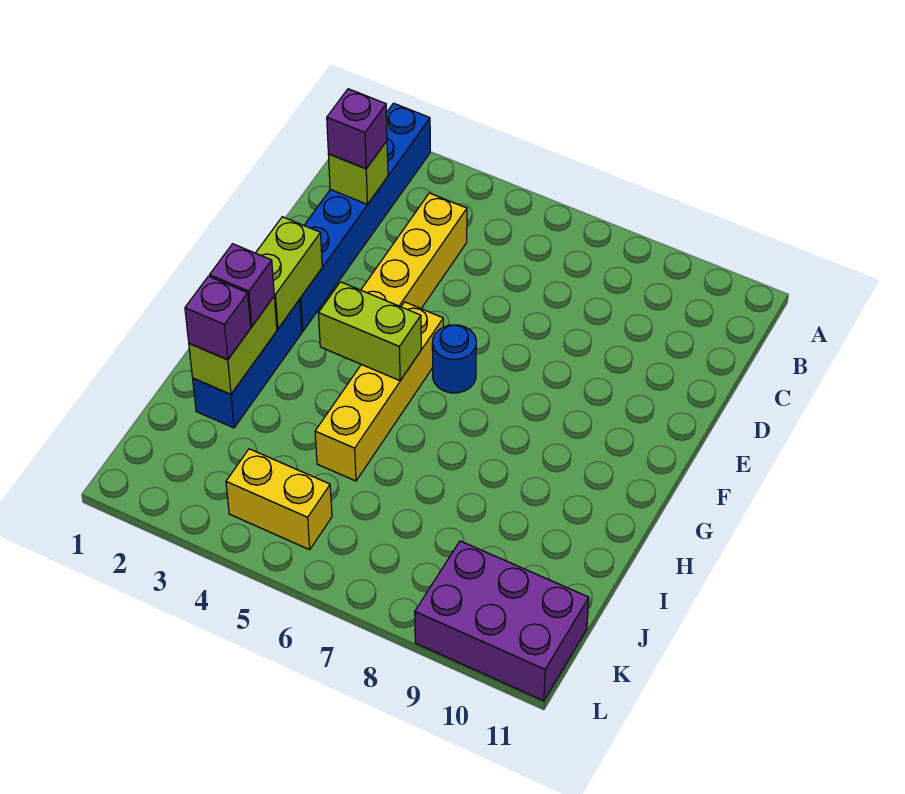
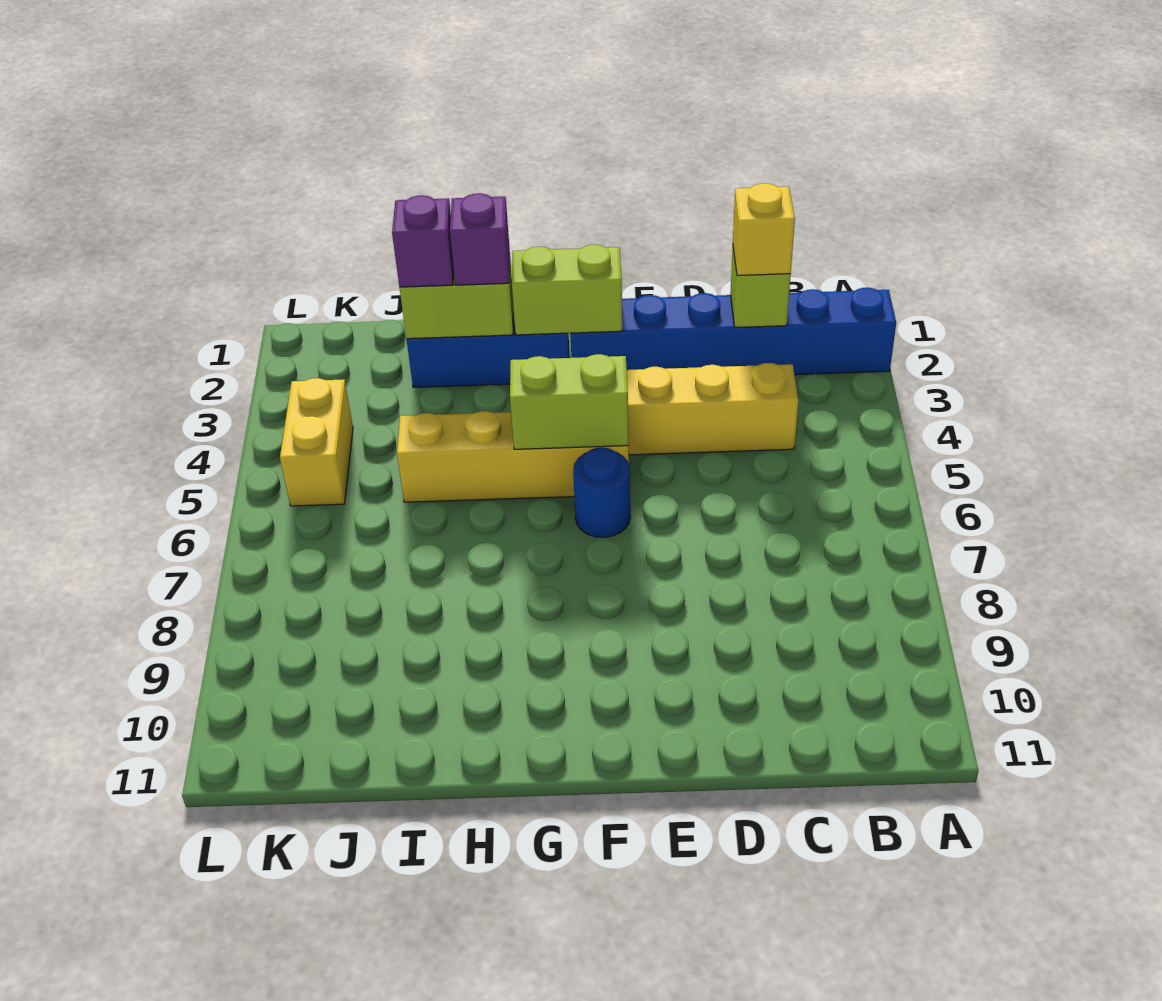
purple brick C2 level 3 -> yellow brick C2 level 3
lime brick G4:G5 level 2 -> lime brick F5:G5 level 2
purple brick K9:L11 level 1 -> none

